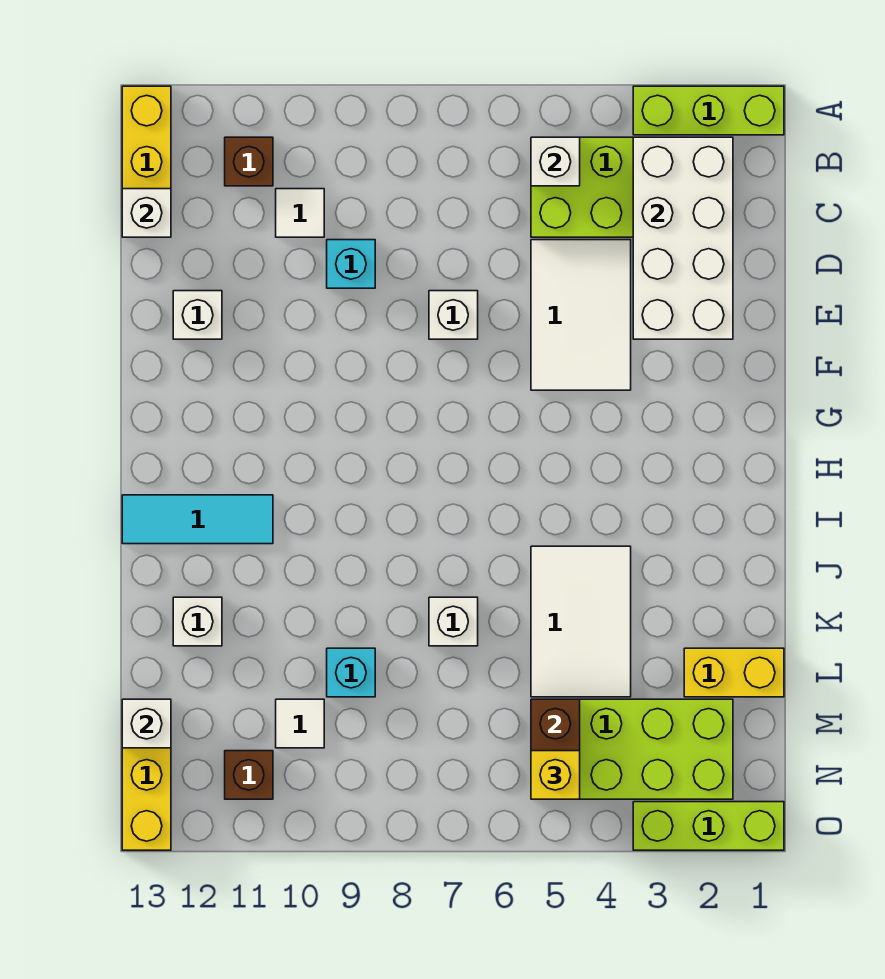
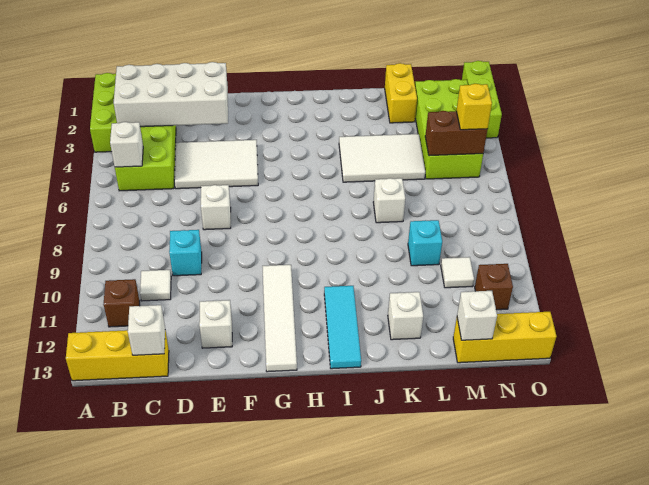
none -> white tile G10:G13 level 1

